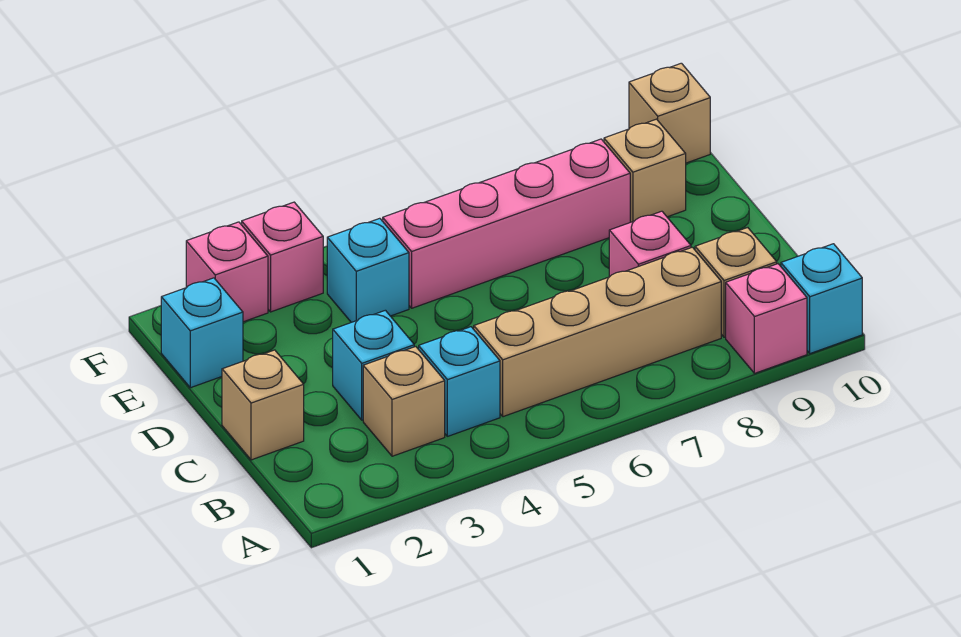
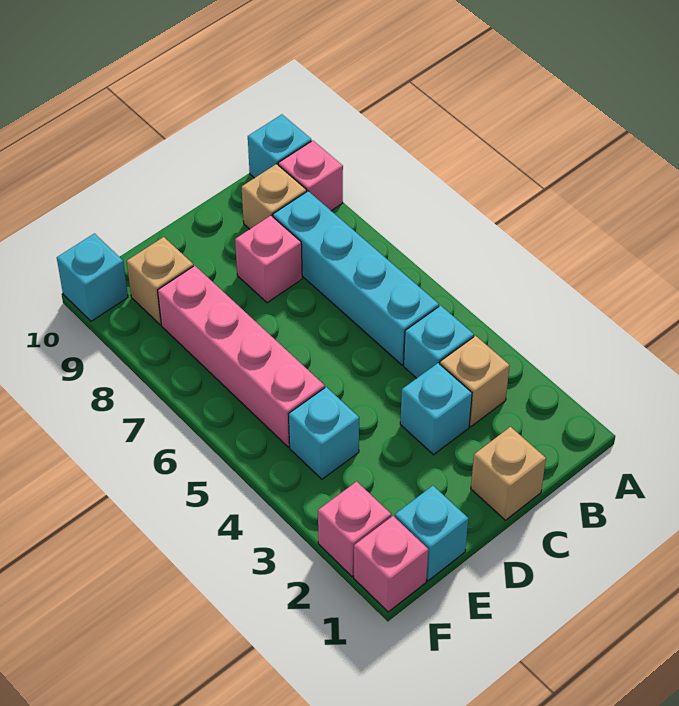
tan brick B5:B8 level 1 -> cyan brick B5:B8 level 1
pink brick F3 level 1 -> pink brick F1 level 1
tan brick F10 level 1 -> cyan brick F10 level 1

